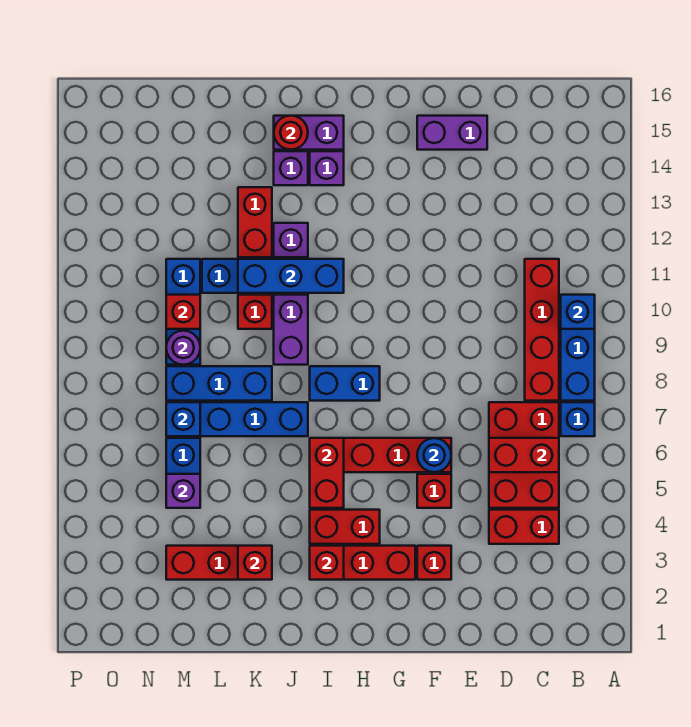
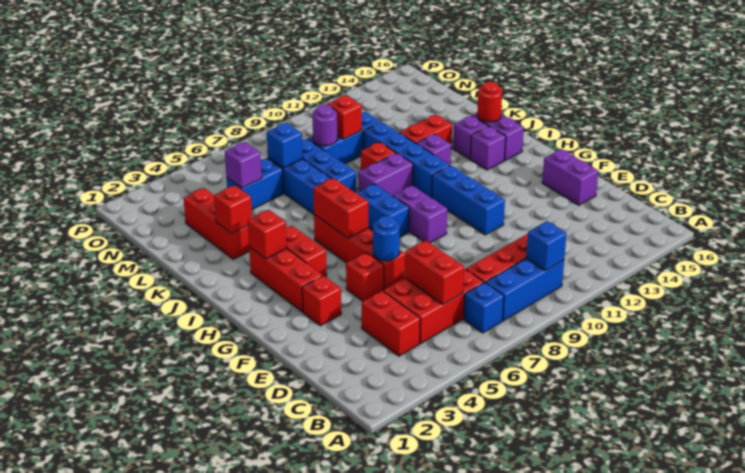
none -> purple brick G9:H9 level 1
red brick I5:I6 level 2 -> red brick H6:I6 level 2
blue brick I11:K11 level 2 -> blue brick F11:H11 level 1

